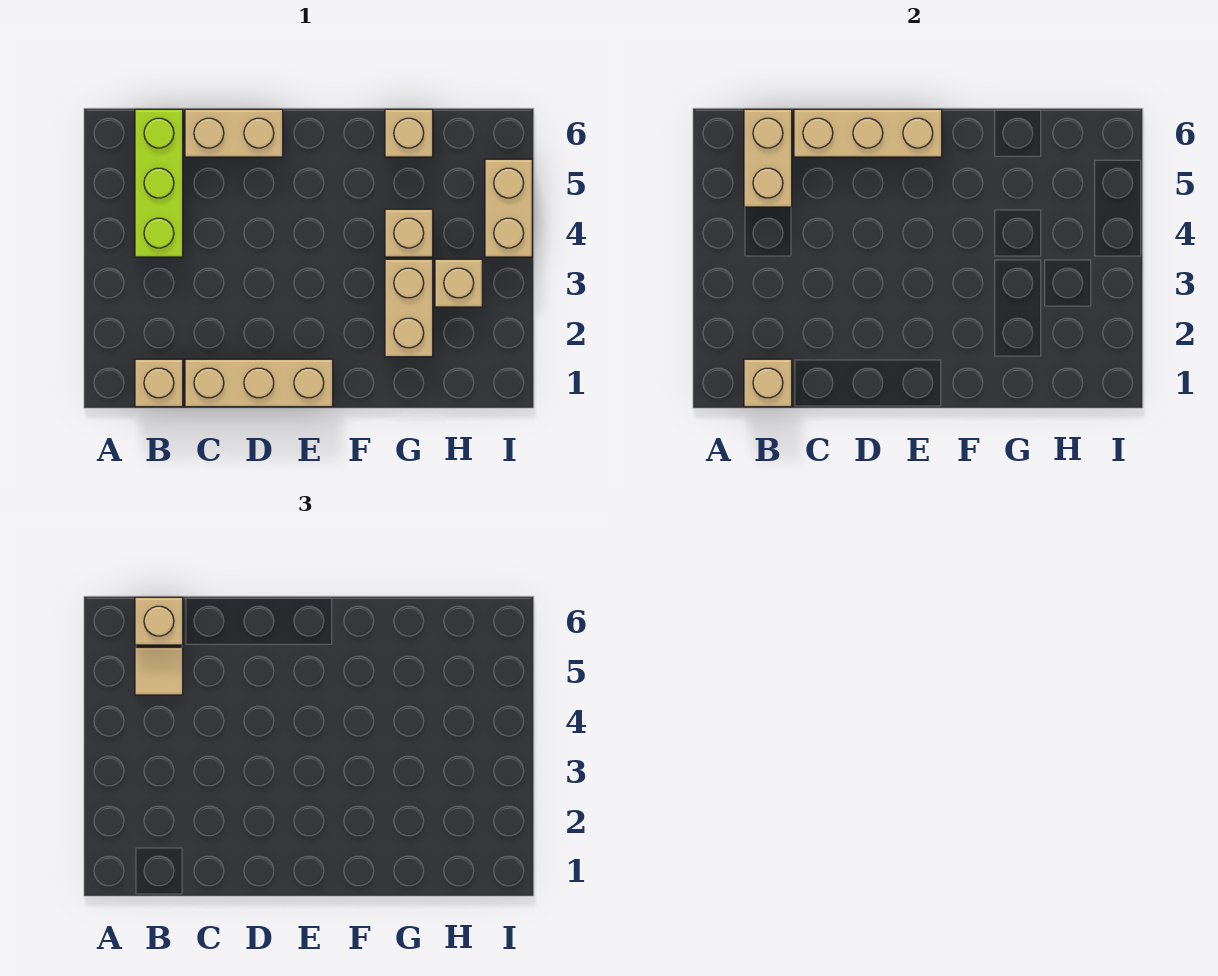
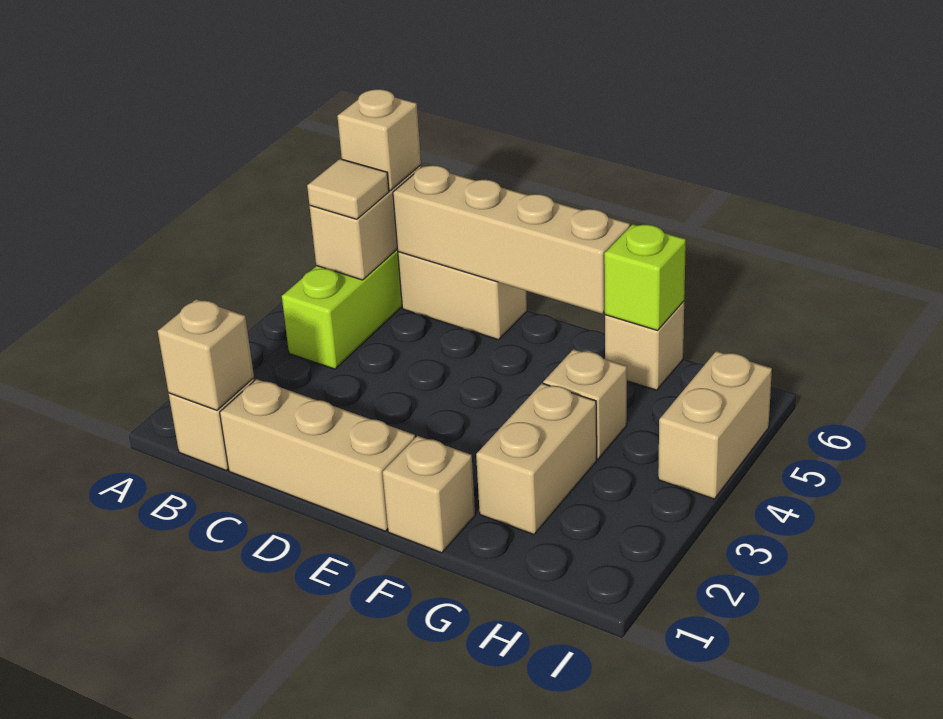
tan brick C6:E6 level 2 -> tan brick C6:F6 level 2
none -> lime brick G6 level 2
tan brick H3 level 1 -> tan brick F1 level 1

